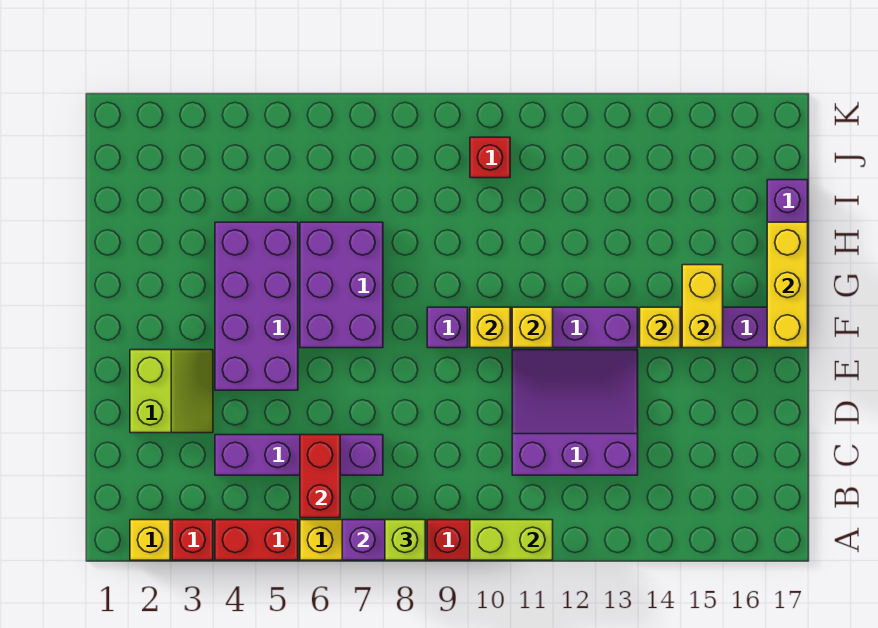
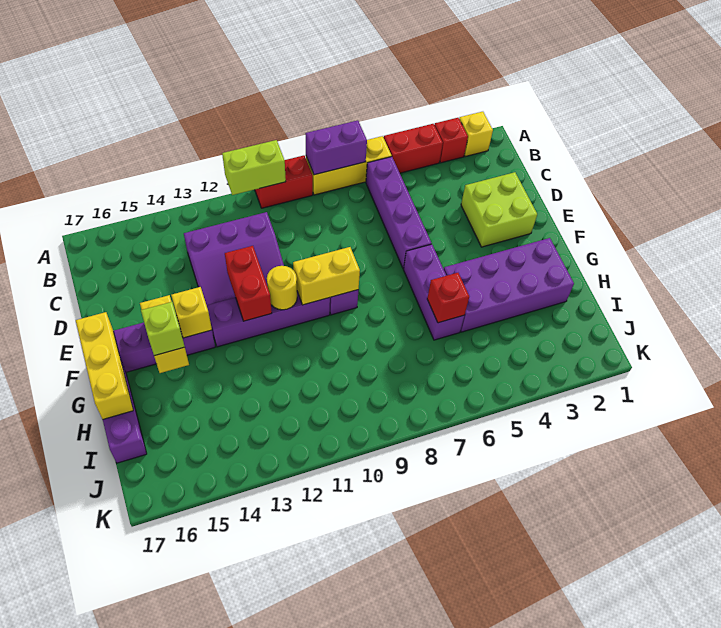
lime brick A8 level 3 -> lime brick G15 level 3
red brick B6:C6 level 2 -> red brick E12:F12 level 2
purple brick C4:C7 level 1 -> purple brick B6:E6 level 1
lime slope D2:E3 level 1 top 2 -> lime brick D2:E3 level 1
purple brick E4:H5 level 1 -> purple brick G2:H5 level 1
purple brick F6:H7 level 1 -> purple brick F6:H6 level 1
yellow brick F10 level 2 -> yellow brick F9:F10 level 2
yellow brick F11 level 2 -> yellow round brick F11 level 2
red brick J10 level 1 -> red brick H6 level 2

